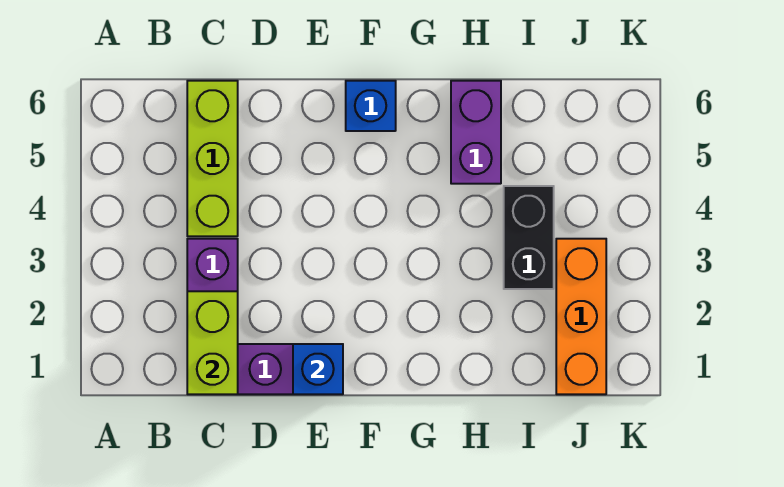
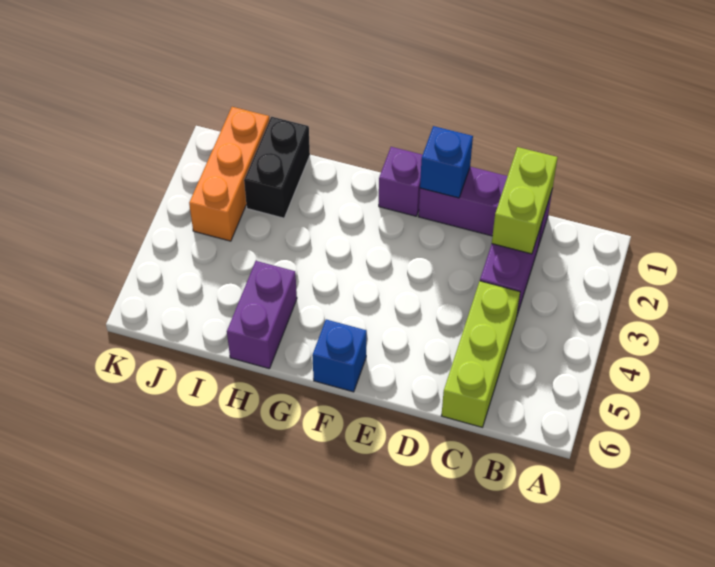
none -> purple brick F1 level 1
black brick I3:I4 level 1 -> black brick I1:I2 level 1

